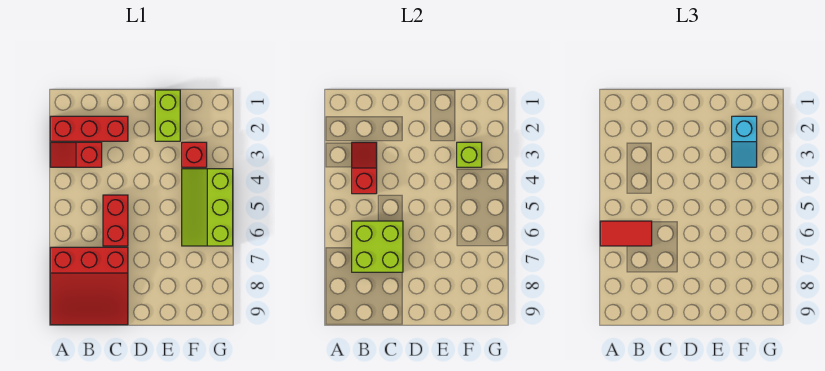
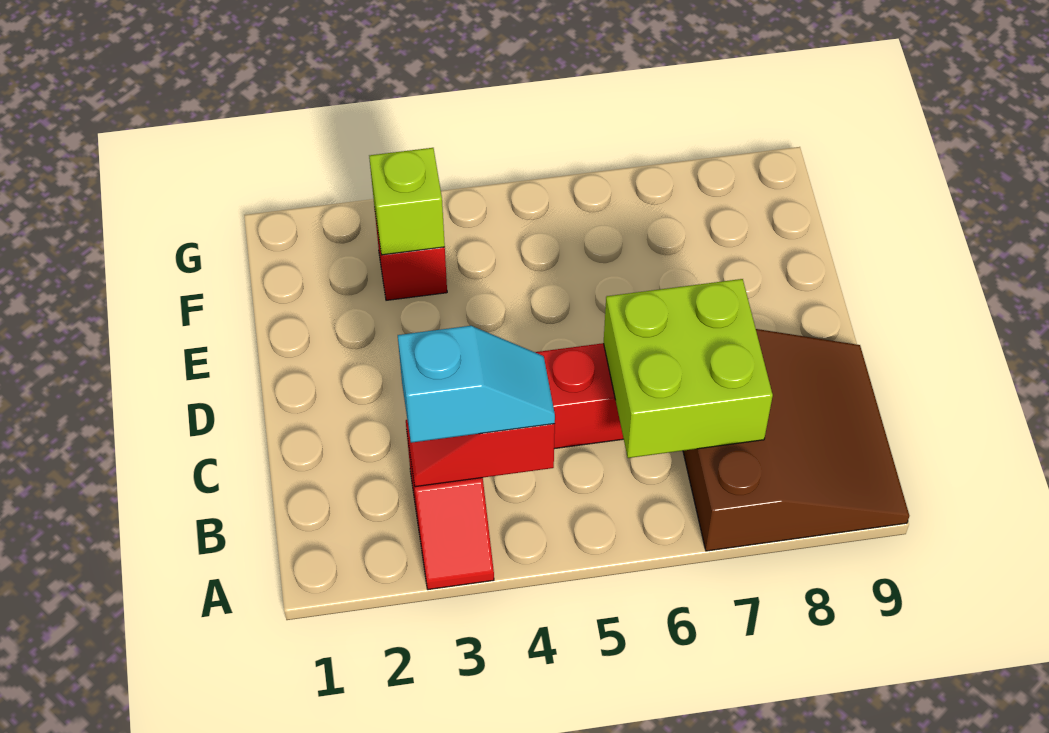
red brick A2:C2 level 1 -> none
red tile A6:B6 level 3 -> none
red slope A7:C9 level 1 top 7 -> brown slope A7:C9 level 1 top 7
lime brick E1:E2 level 1 -> none
cyan slope F2:F3 level 3 top 2 -> cyan slope B3:B4 level 3 top 3
lime slope F4:G6 level 1 top G -> none

